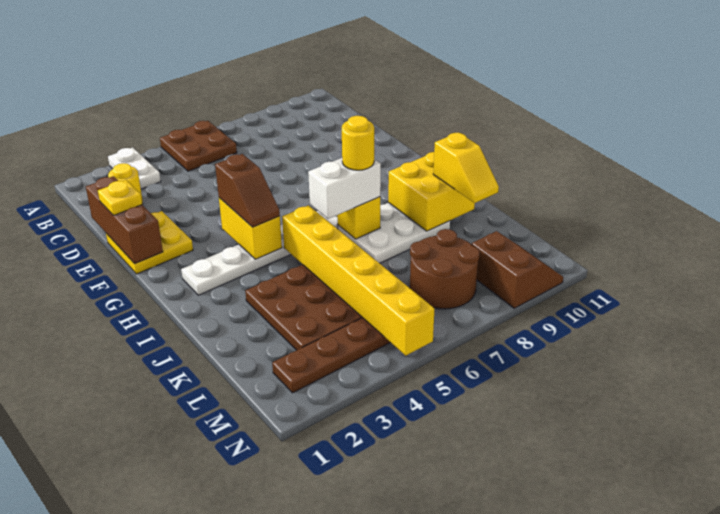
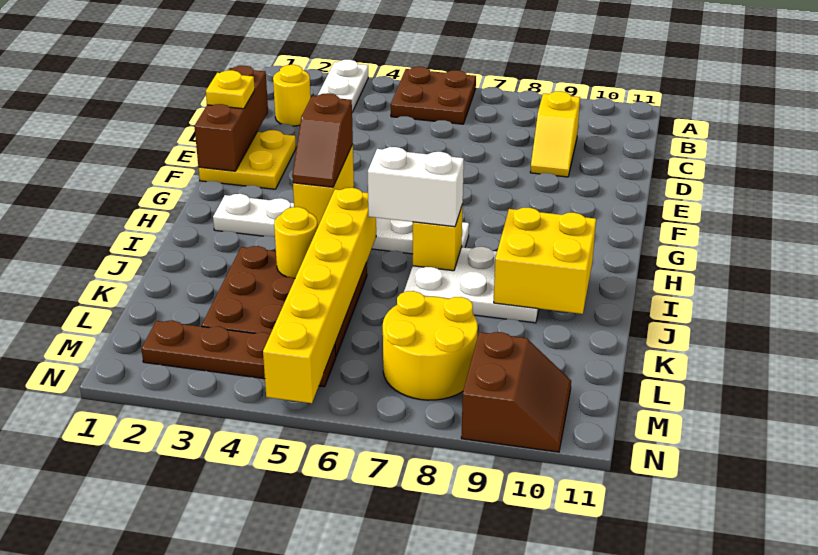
yellow round brick I7 level 4 -> yellow round brick J4 level 2
yellow slope J10:K10 level 3 top J -> yellow slope C9:D9 level 1 top C
brown round brick L7:M8 level 1 -> yellow round brick L7:M8 level 1

